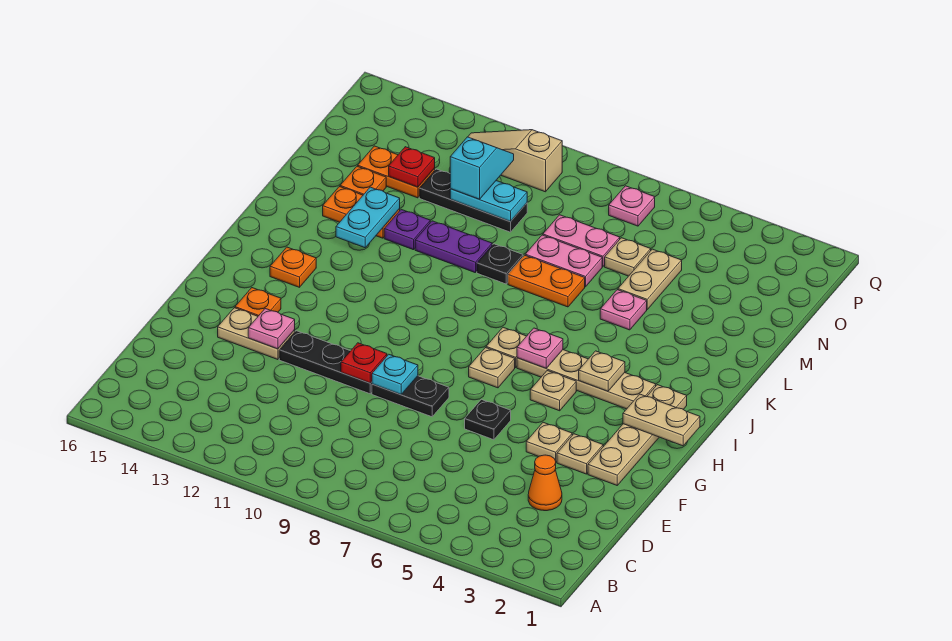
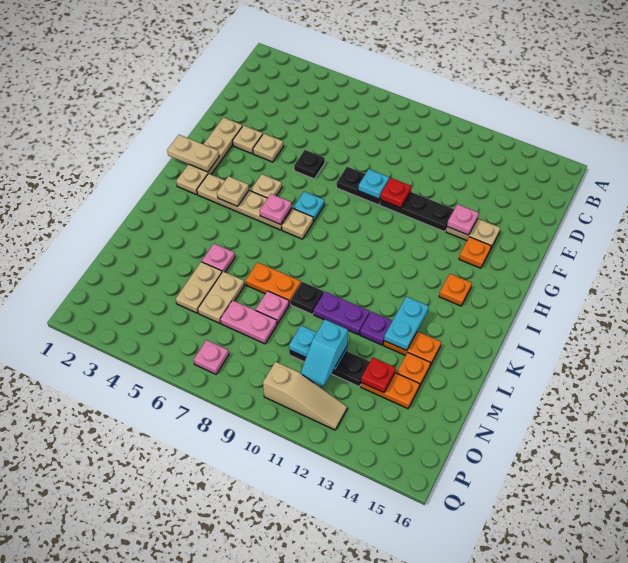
orange cone D3 level 1 -> none
tan plate H7 level 1 -> cyan plate H7 level 1
pink plate M7:M8 level 1 -> pink plate M8 level 1
tan plate N6 level 1 -> tan plate M6:N6 level 1

